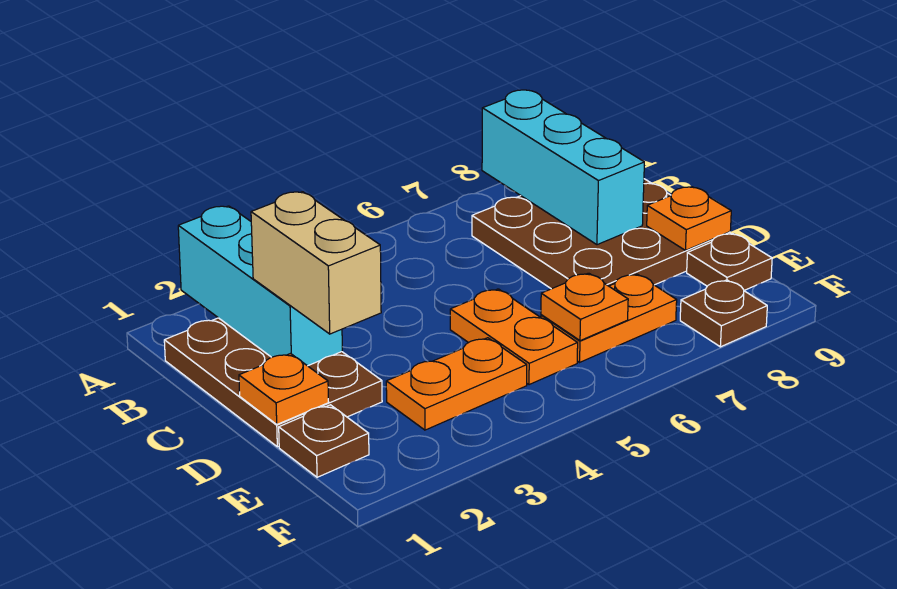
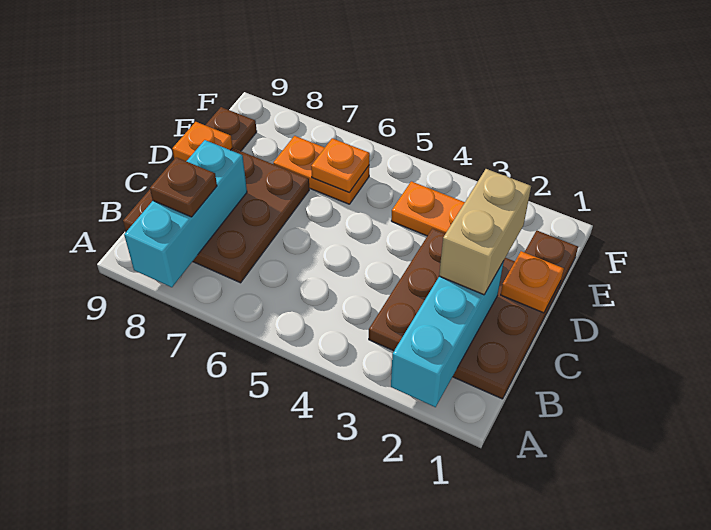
brown plate B1:D2 level 1 -> brown plate B1:D3 level 1
orange plate D5:E5 level 1 -> none
brown plate F8 level 1 -> brown plate B8 level 3

